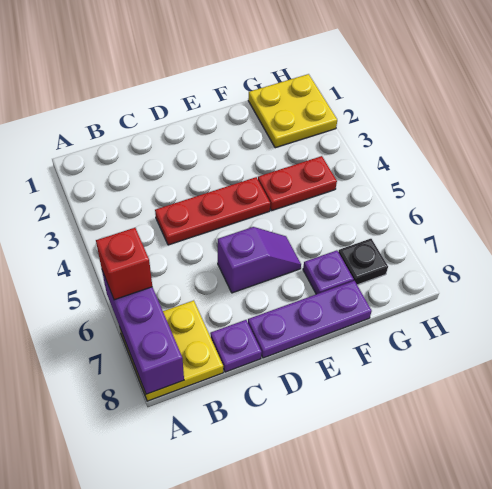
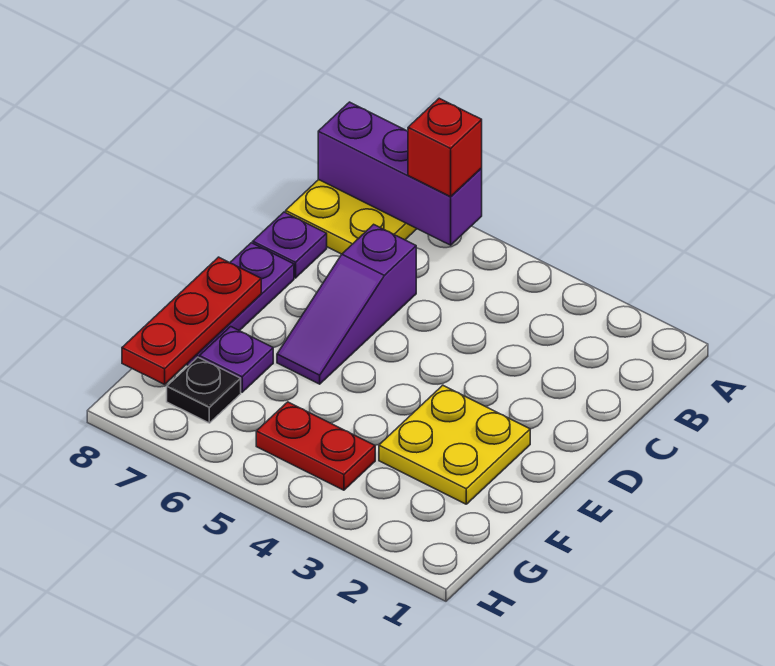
red plate C4:E4 level 1 -> red plate E8:G8 level 2
purple slope D6:E6 level 1 top D -> purple slope C6:E6 level 1 top C
red plate F4:G4 level 1 -> red plate G4:G5 level 1
yellow plate G1:H2 level 1 -> yellow plate E2:F3 level 1

